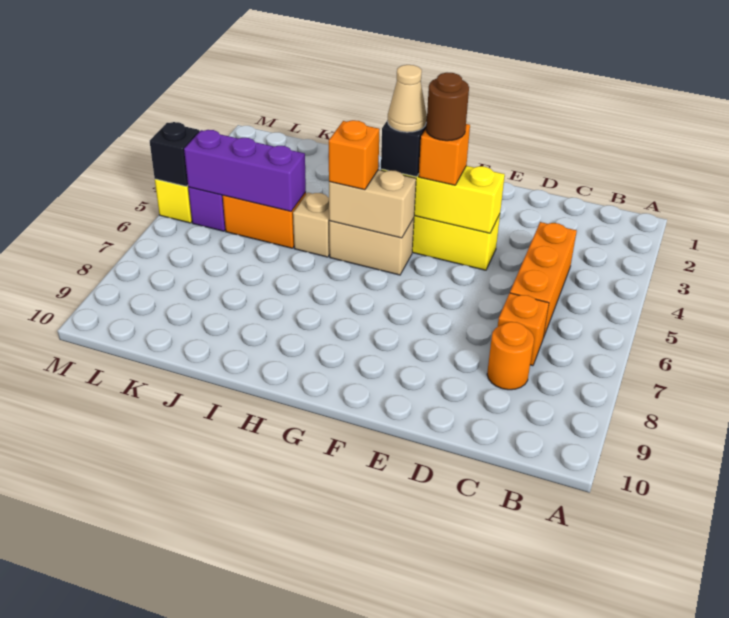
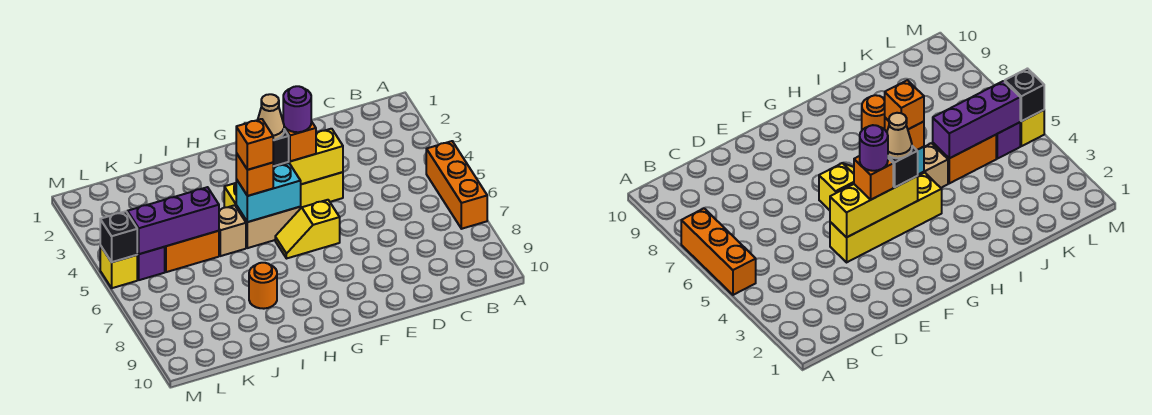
orange brick C4:C6 level 1 -> orange brick A5:A7 level 1
orange brick C7 level 1 -> orange brick H5 level 4
orange round brick C8 level 1 -> orange round brick I8 level 1
brown round brick F4 level 4 -> purple round brick F4 level 4
none -> yellow slope F6:G6 level 1 top F
tan brick G5:H5 level 2 -> cyan brick G5:H5 level 2

